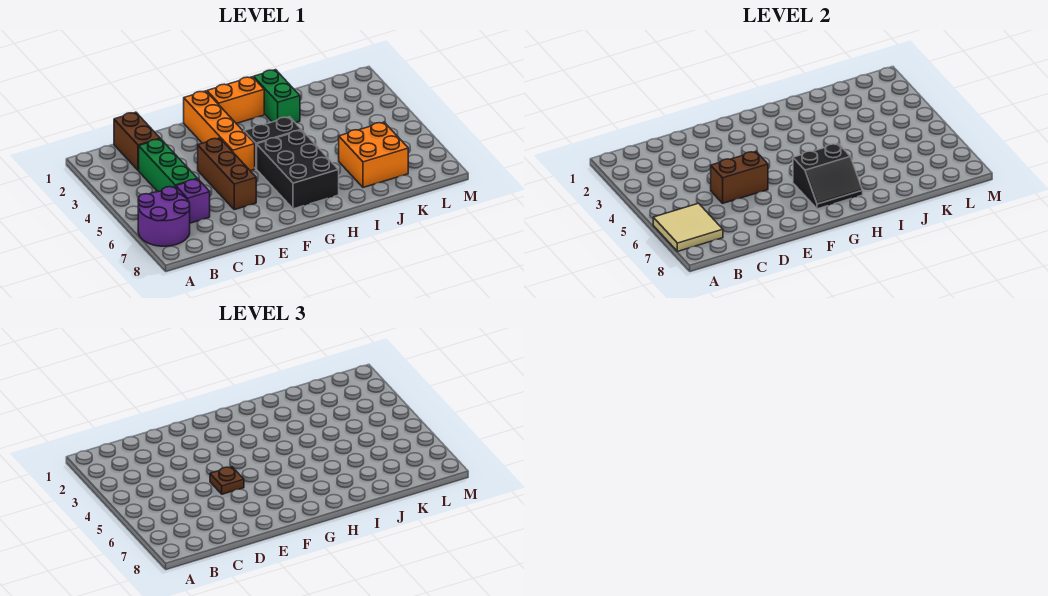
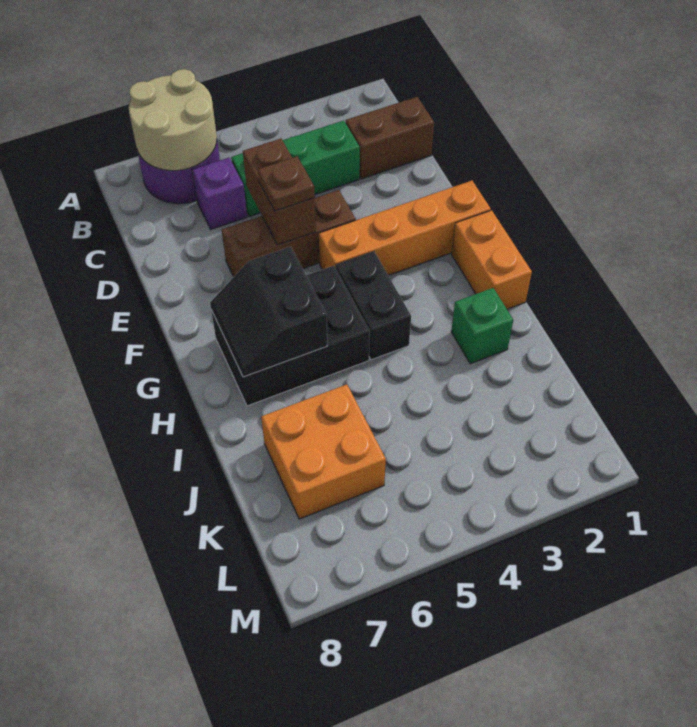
tan tile A6:B7 level 2 -> tan round brick A6:B7 level 2
green brick I1:I2 level 1 -> green brick I2 level 1

